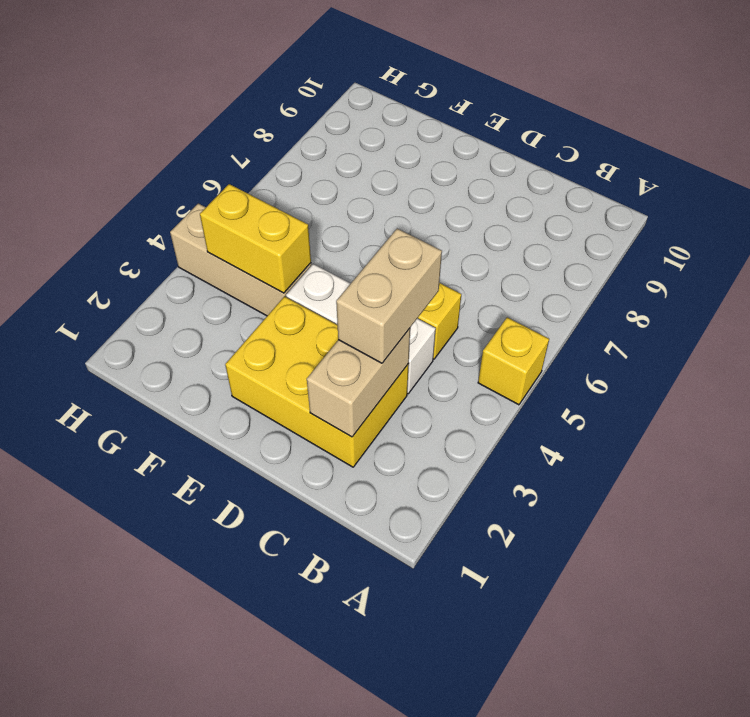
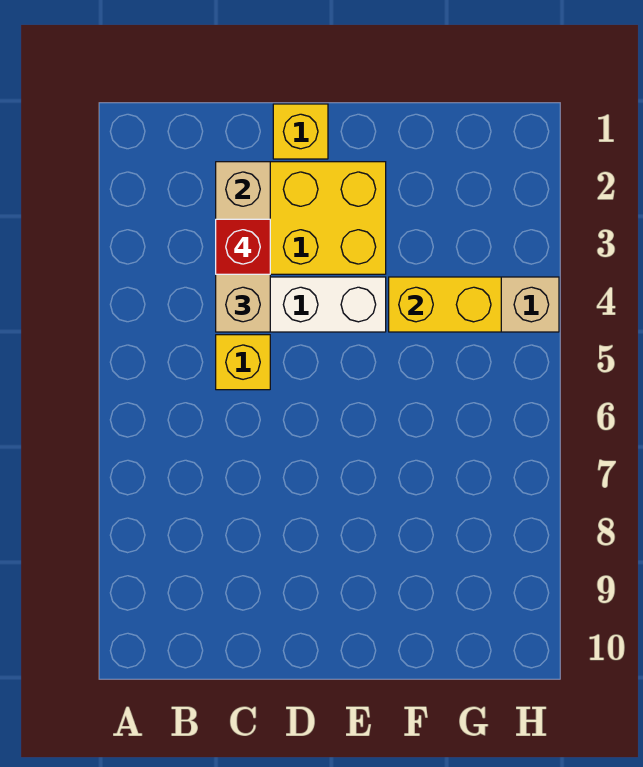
yellow brick A5 level 1 -> yellow brick D1 level 1
none -> red brick C3 level 4

